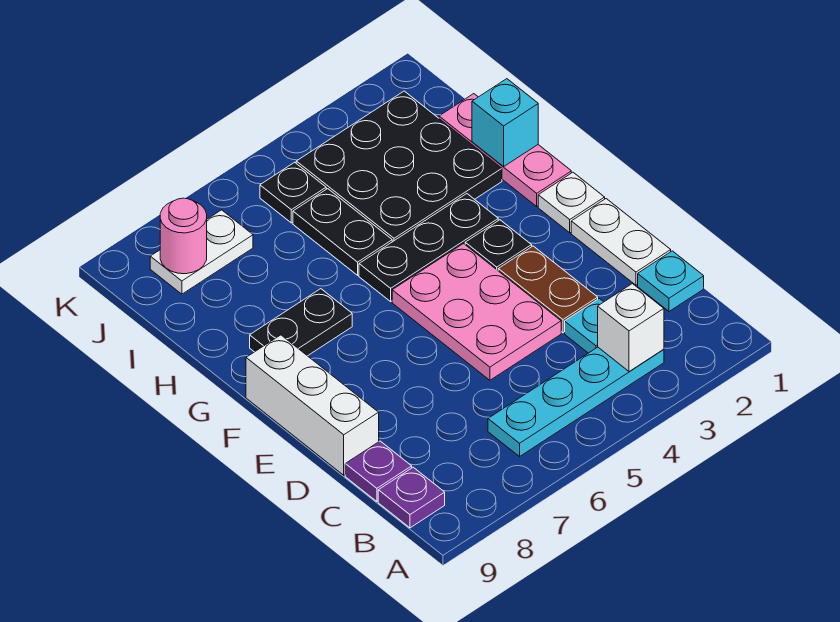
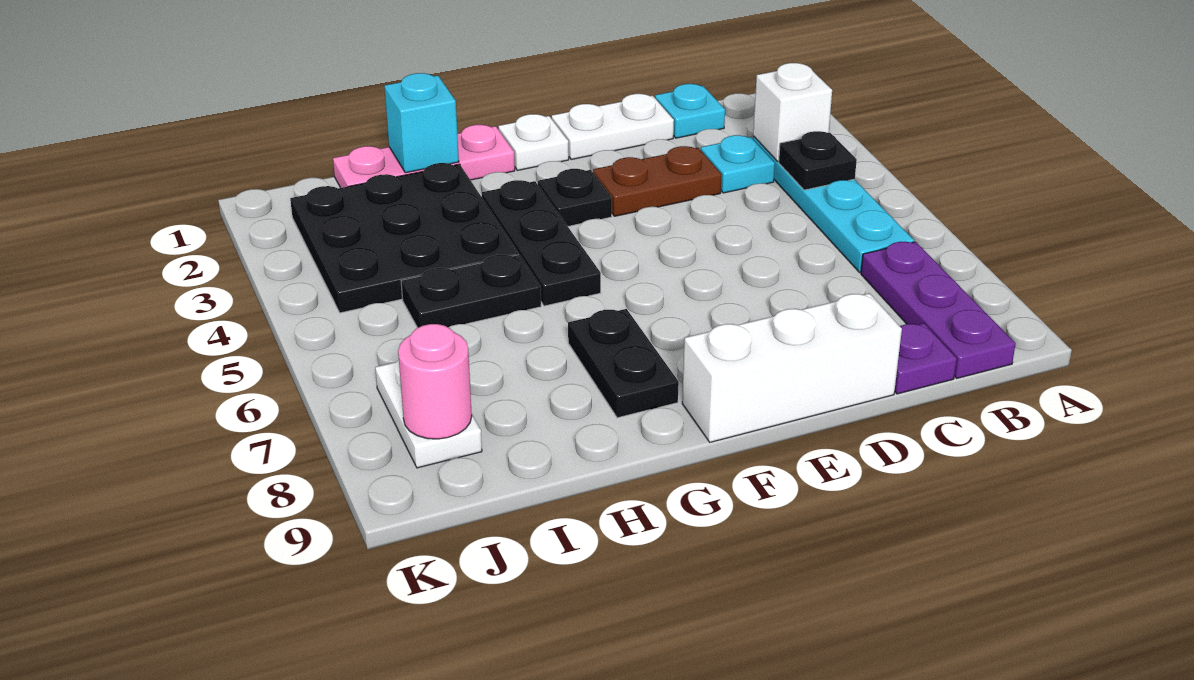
purple plate B9 level 1 -> purple plate B7:B9 level 1
pink plate D4:F5 level 1 -> none
black plate J5 level 1 -> black plate B4 level 2

